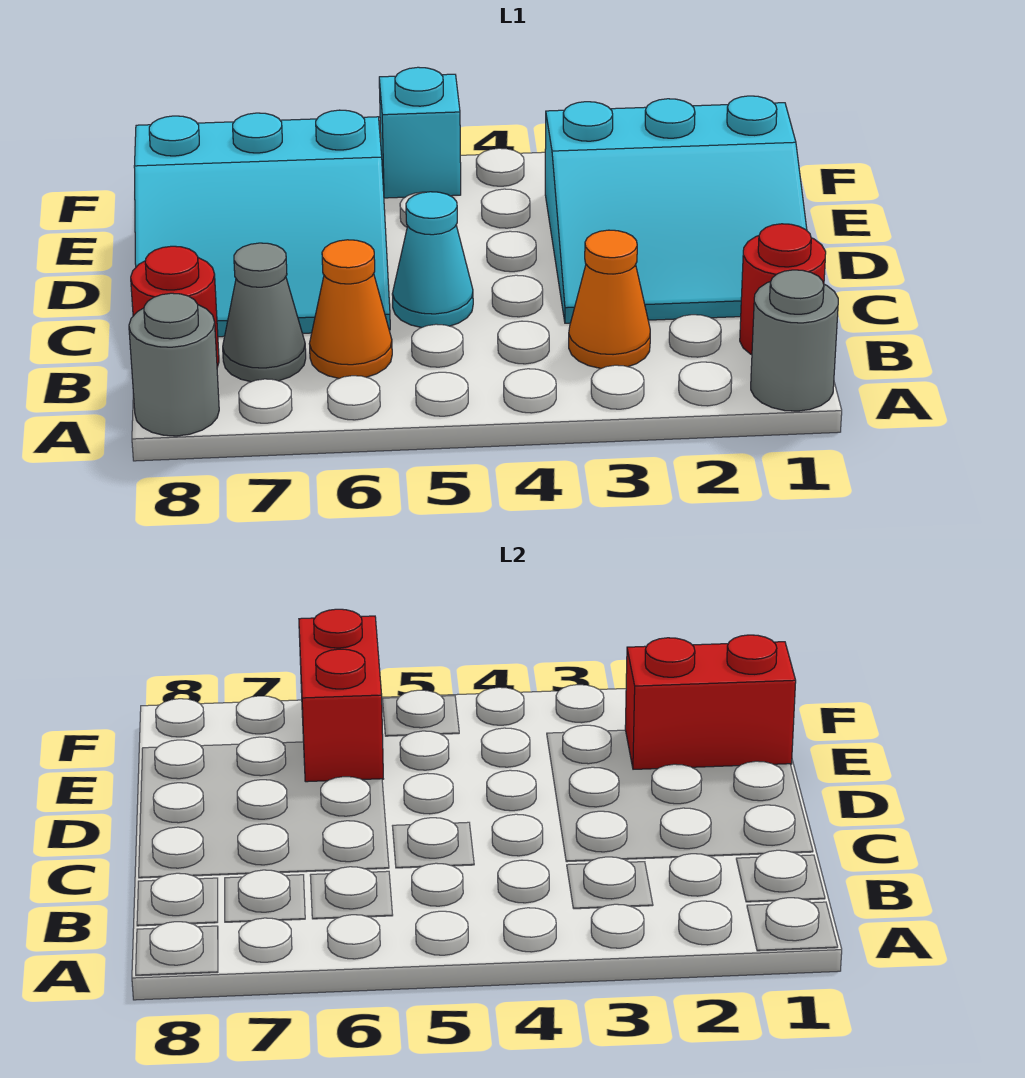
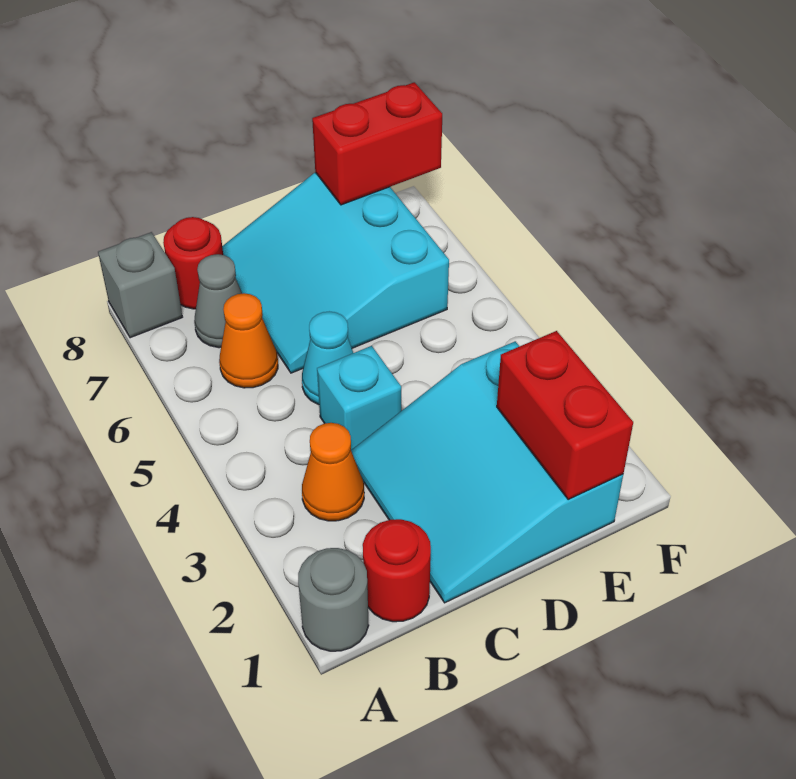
grey round brick A8 level 1 -> grey brick A8 level 1
red brick E6:F6 level 2 -> red brick E8:F8 level 2
cyan brick F5 level 1 -> cyan brick C4 level 1

